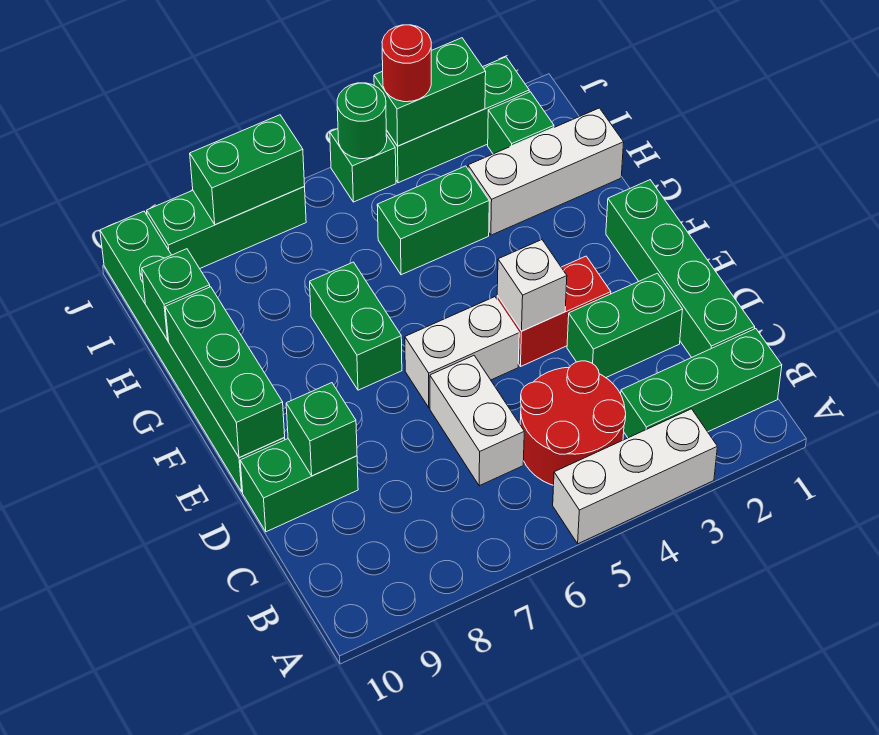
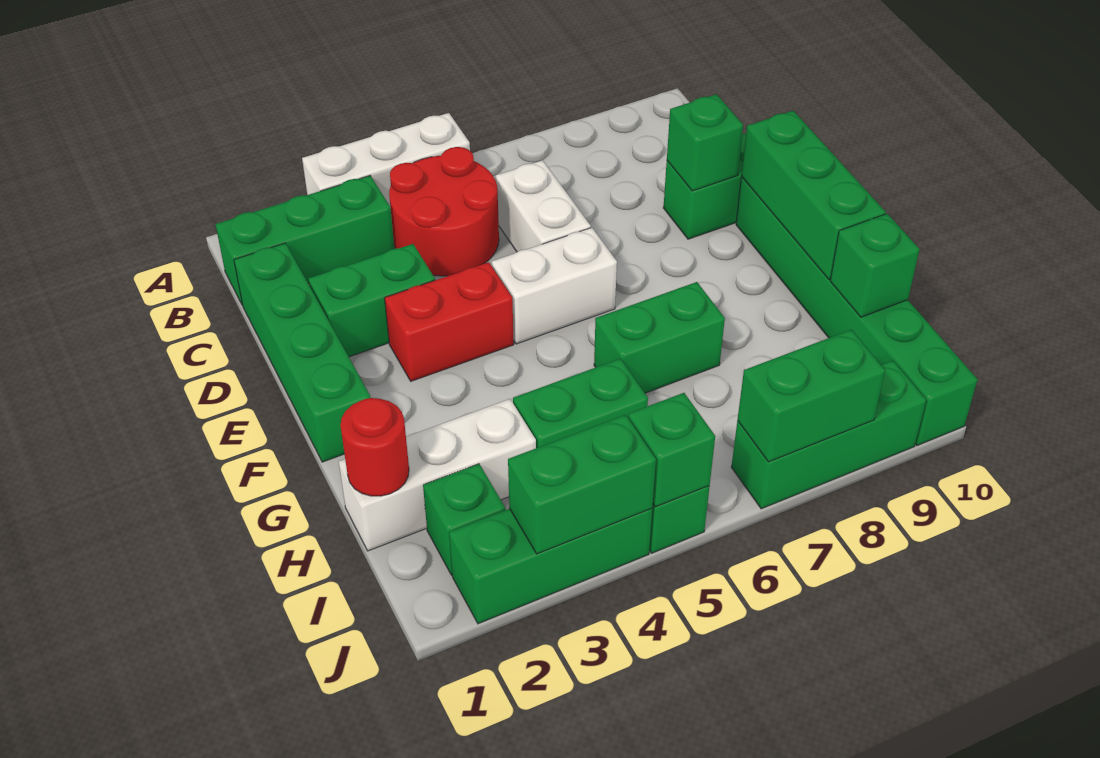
white brick E4 level 2 -> none
green brick F7:G7 level 1 -> green brick G6:G7 level 1
red round brick J4 level 3 -> red round brick H1 level 2
green round brick J5 level 2 -> green brick J5 level 2

